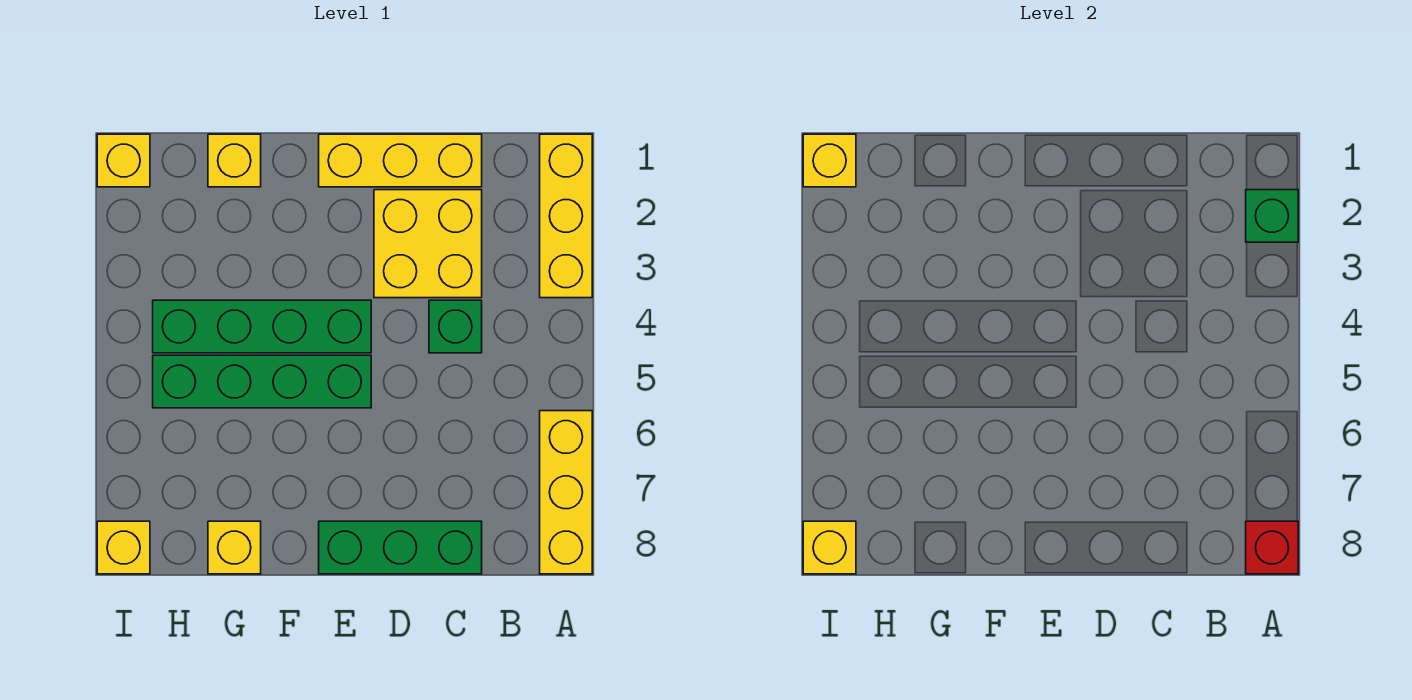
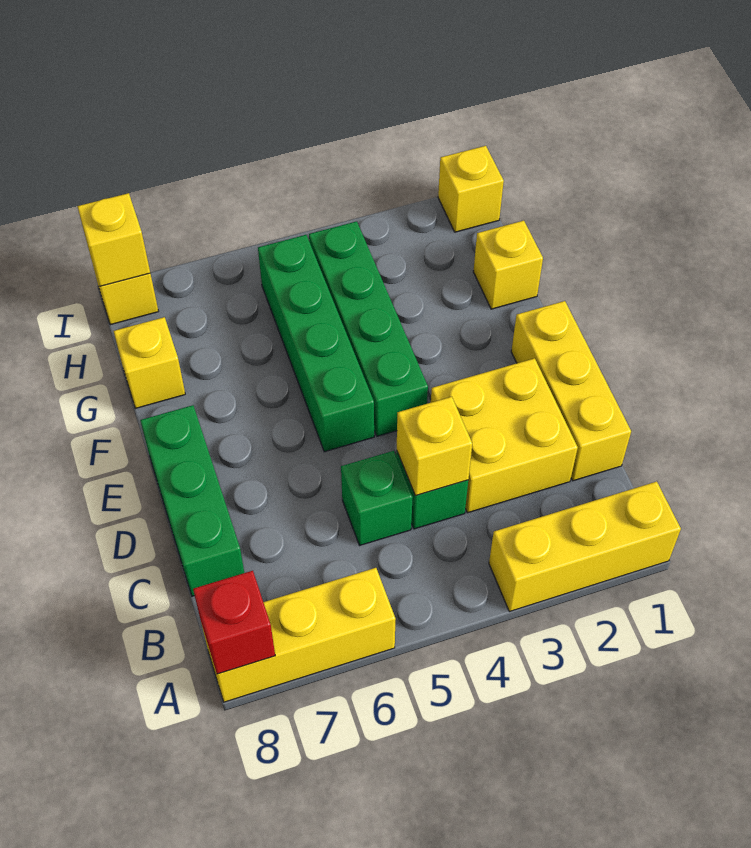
green brick A2 level 2 -> green brick C5 level 1
yellow brick I1 level 2 -> yellow brick C4 level 2

